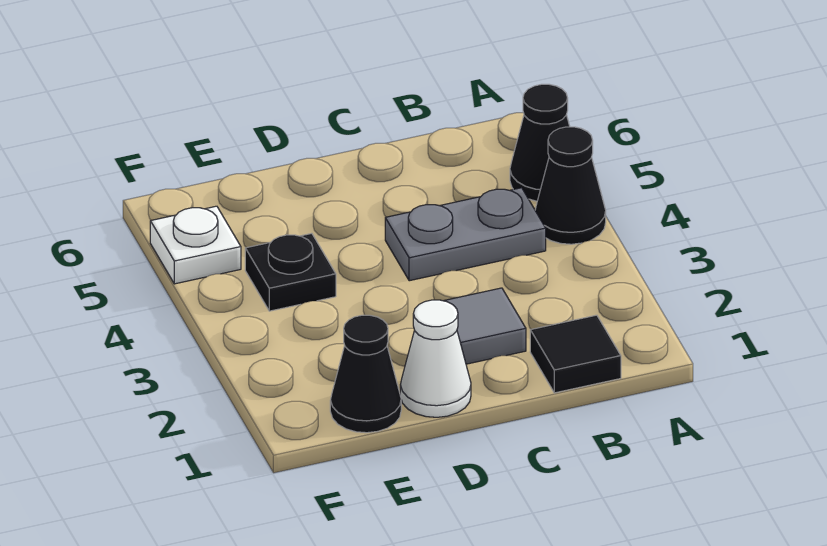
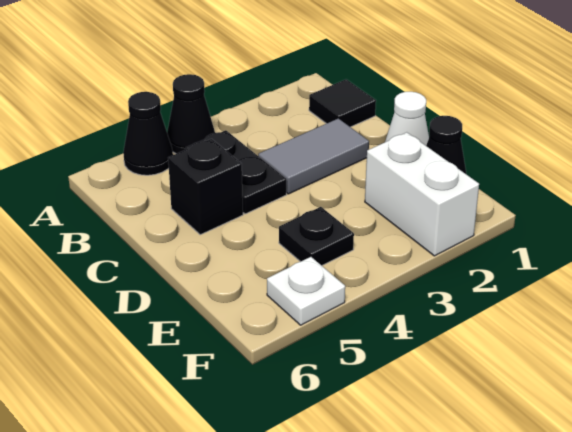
grey plate B4:C4 level 1 -> black plate B4:C4 level 1
grey tile C2 level 1 -> grey tile C2:C3 level 1
none -> black brick C5 level 1
none -> white brick E2:F2 level 1

